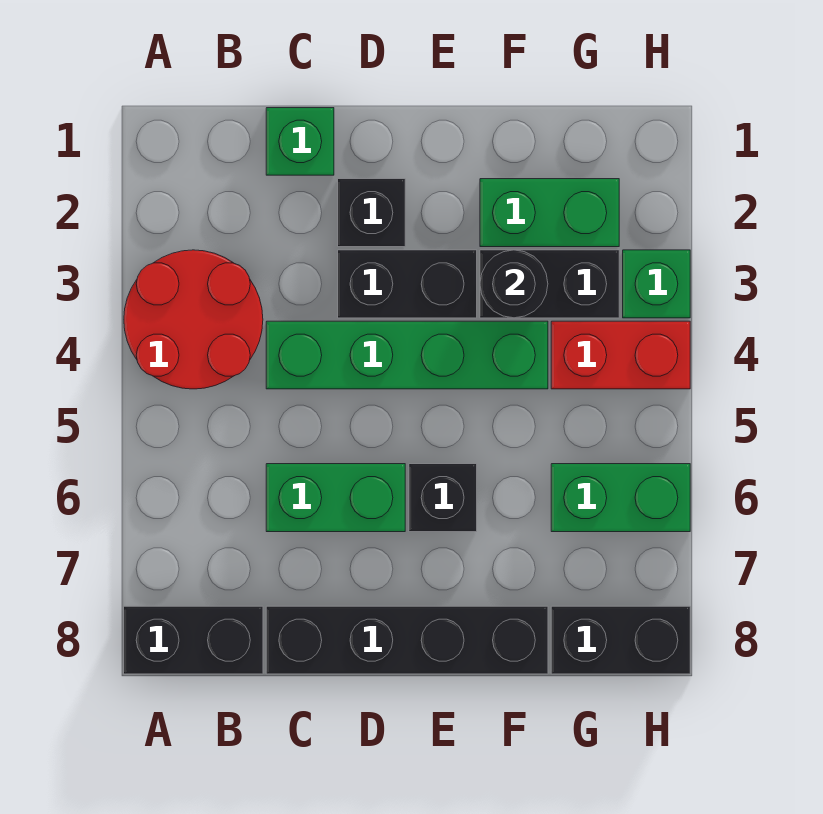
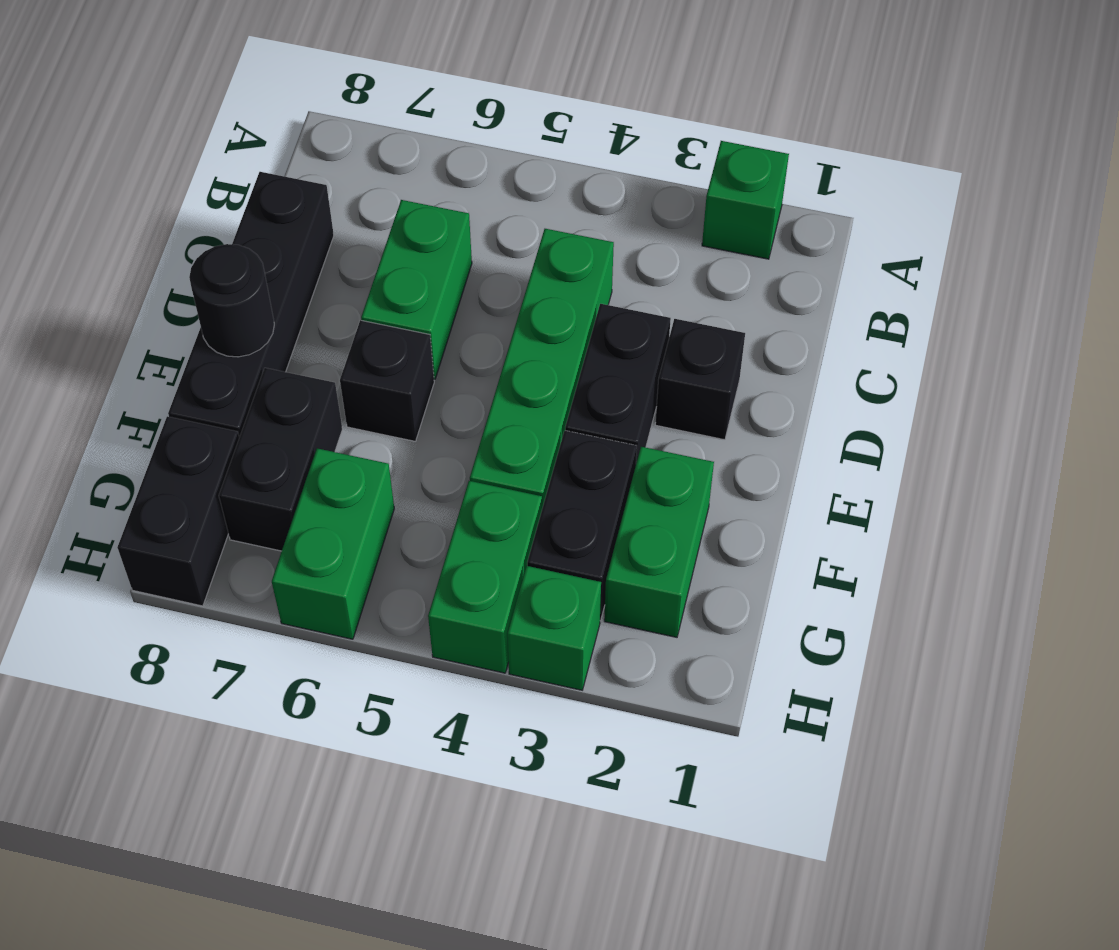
red round brick A3:B4 level 1 -> none
black brick A8:B8 level 1 -> black brick F7:G7 level 1
green brick C1 level 1 -> green brick A2 level 1
black round brick F3 level 2 -> black round brick E8 level 2
red brick G4:H4 level 1 -> green brick G4:H4 level 1

